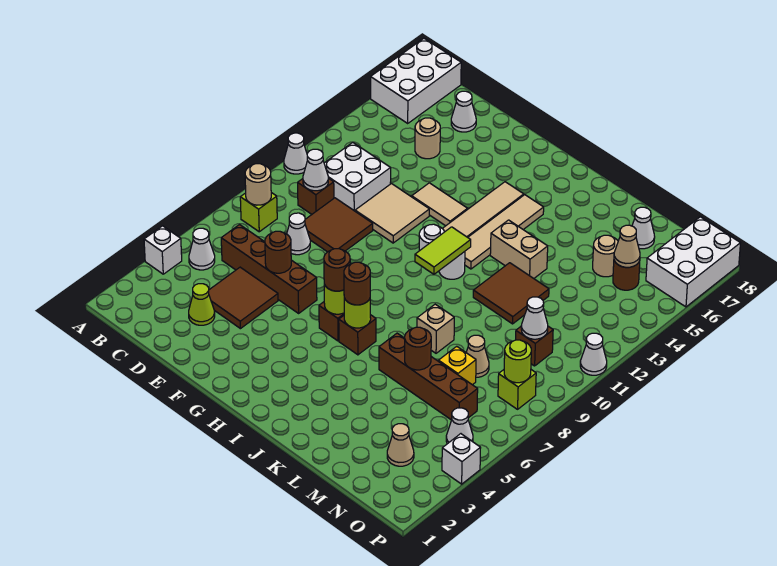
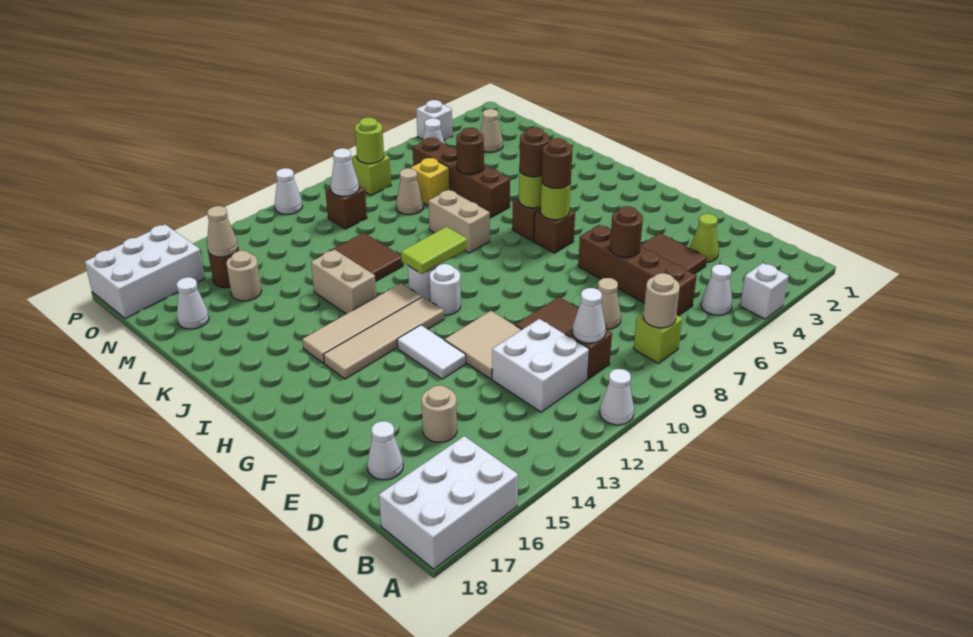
white cone D8 level 1 -> tan cone D8 level 1
tan tile F13:G13 level 1 -> white tile F13:G13 level 1
tan brick K8 level 1 -> tan brick J8:K8 level 1

